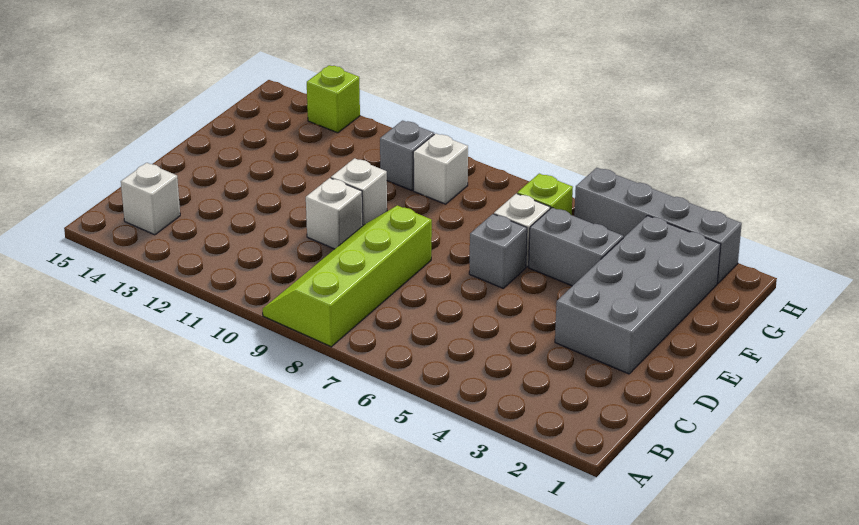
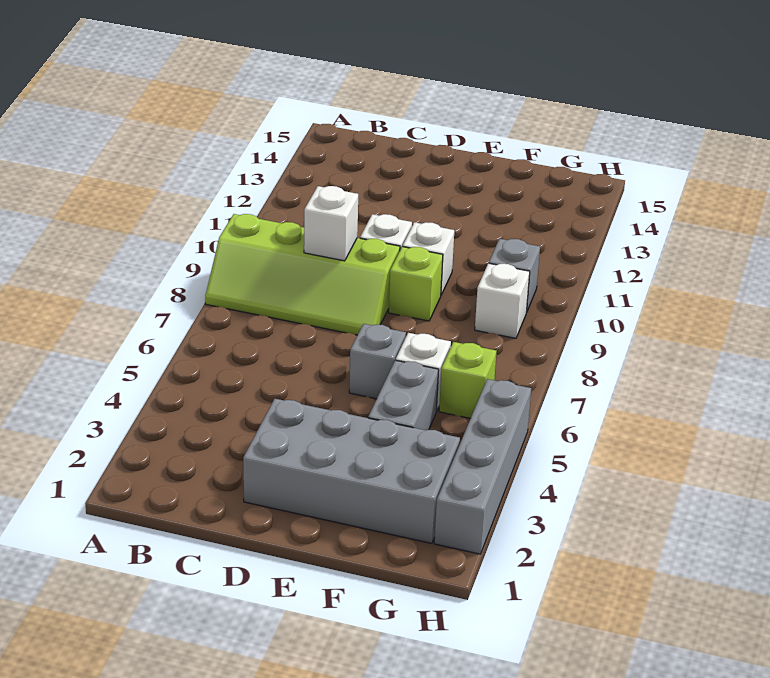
lime slope A8:D9 level 1 top 8 -> lime slope A8:D9 level 1 top 9
white brick B14 level 1 -> white brick C9 level 2
lime brick H13 level 1 -> lime brick E9 level 1

